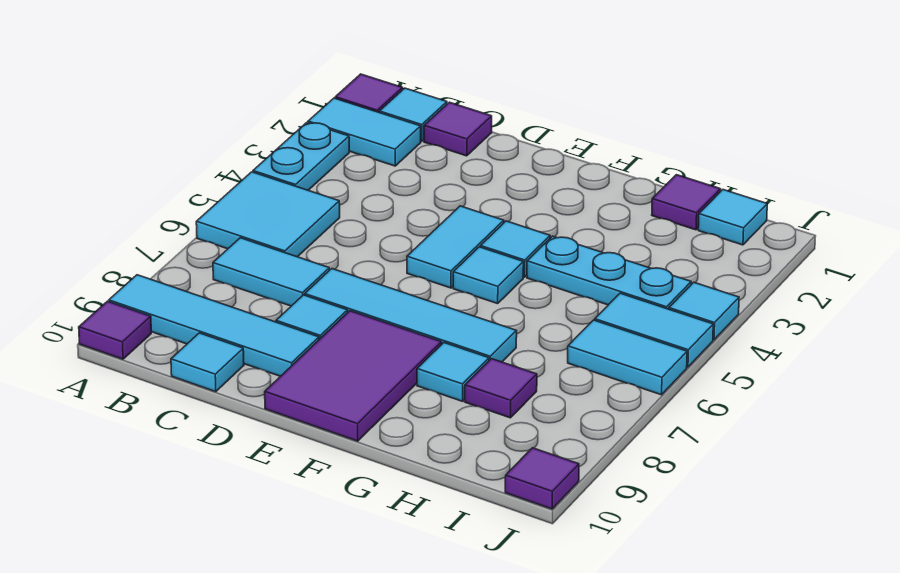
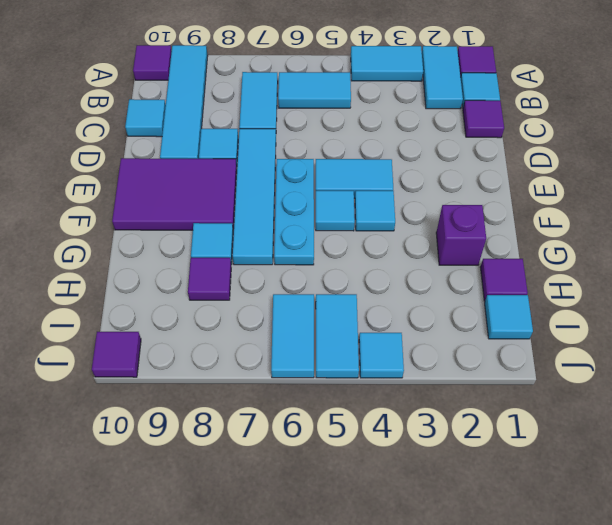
cyan plate A3:A4 level 1 -> cyan tile A3:A4 level 1
cyan tile A5:B6 level 1 -> cyan tile B5:B6 level 1
none -> purple brick G2 level 1
cyan plate G4:I4 level 1 -> cyan plate E6:G6 level 1

